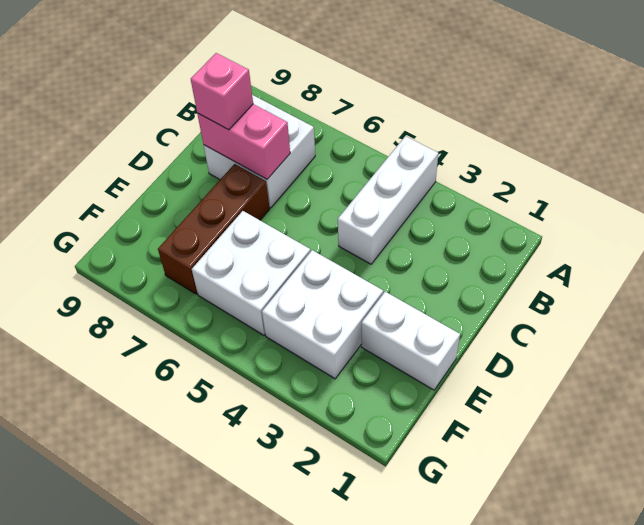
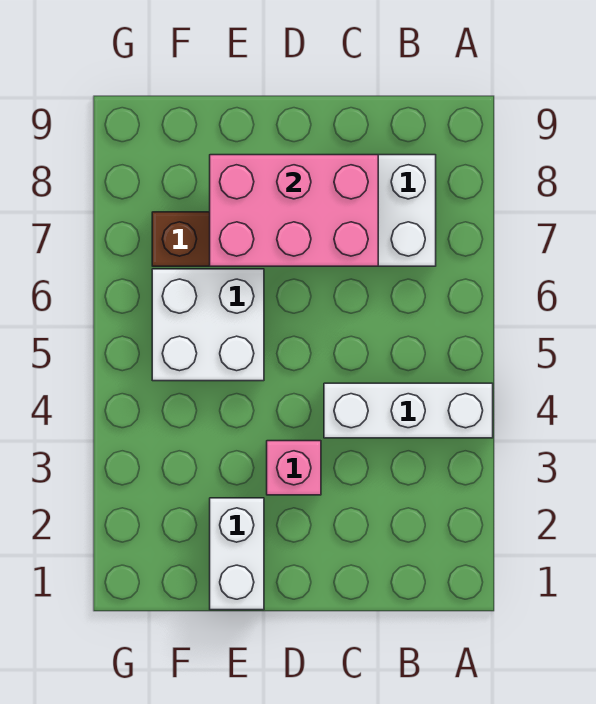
pink brick C7:C8 level 2 -> pink brick C7:E8 level 2
pink brick C8 level 3 -> pink brick D3 level 1
white brick E3:F4 level 1 -> none

